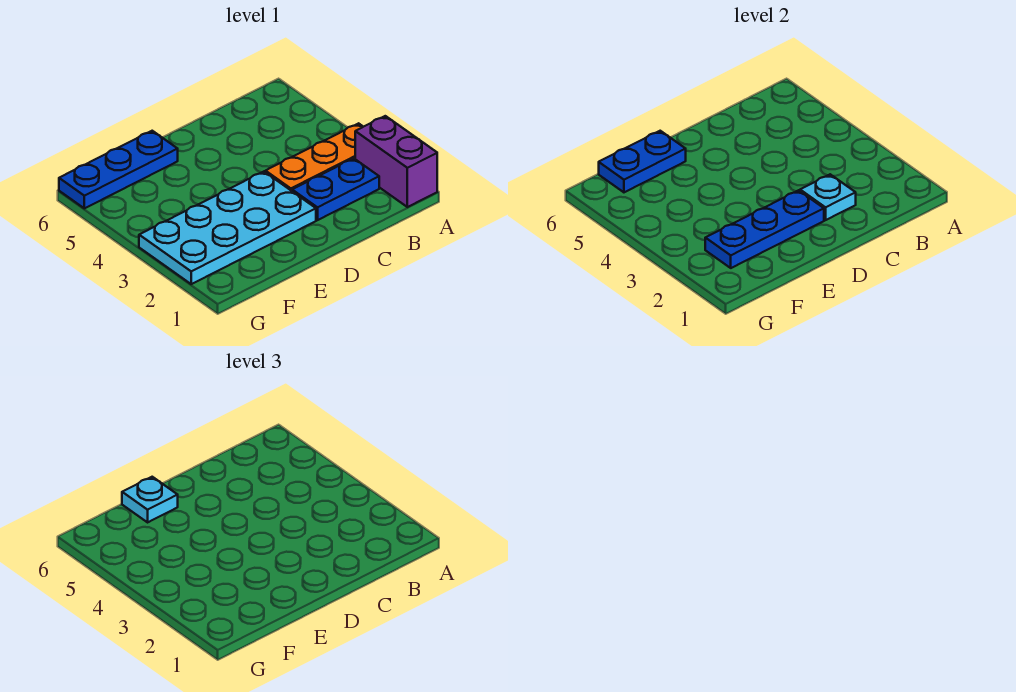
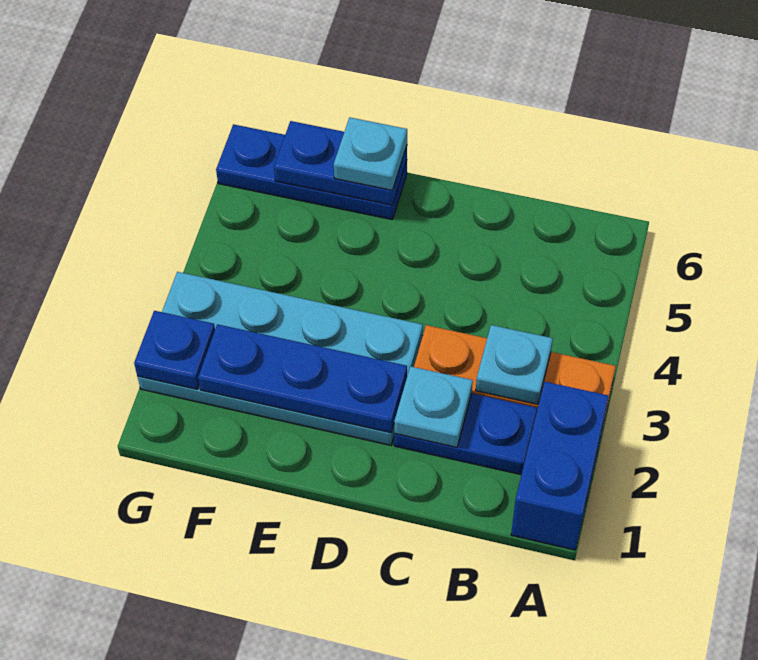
purple brick A1:A2 level 1 -> blue brick A1:A2 level 1
none -> cyan plate B3 level 2
none -> blue plate G2 level 2

